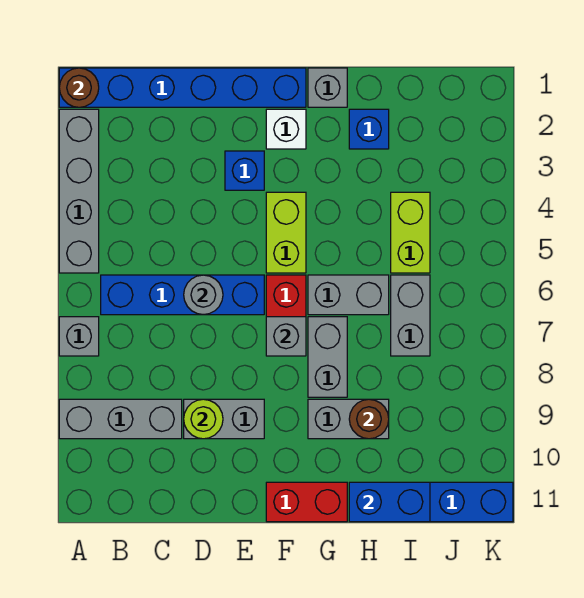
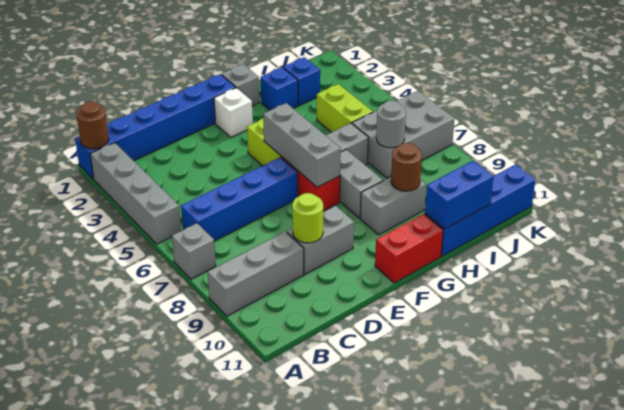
grey round brick D6 level 2 -> grey round brick I7 level 2
blue brick E3 level 1 -> blue brick I2 level 1
grey brick F7 level 2 -> grey brick F5:F7 level 2
grey brick I6:I7 level 1 -> grey brick I6:K7 level 1

